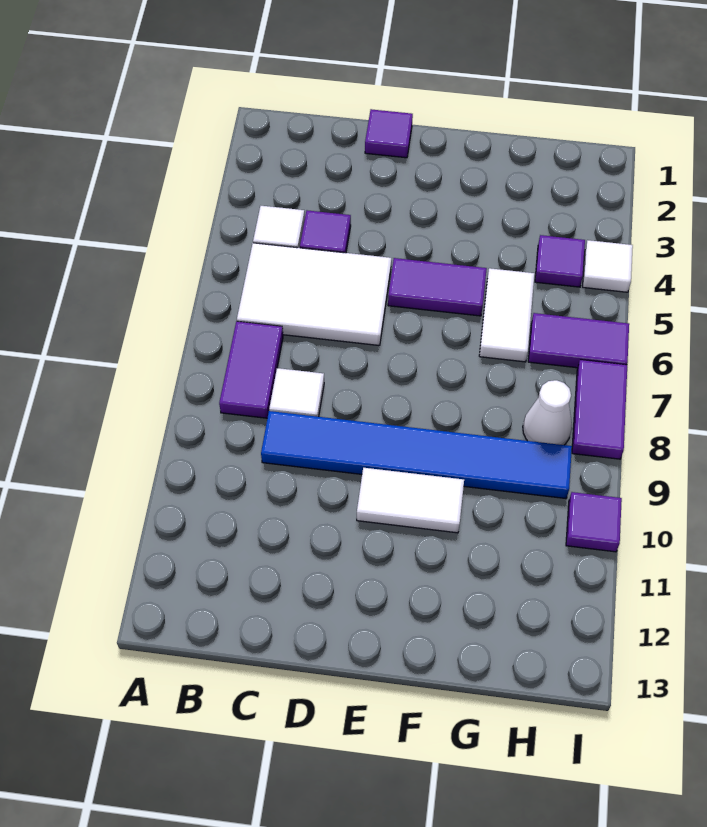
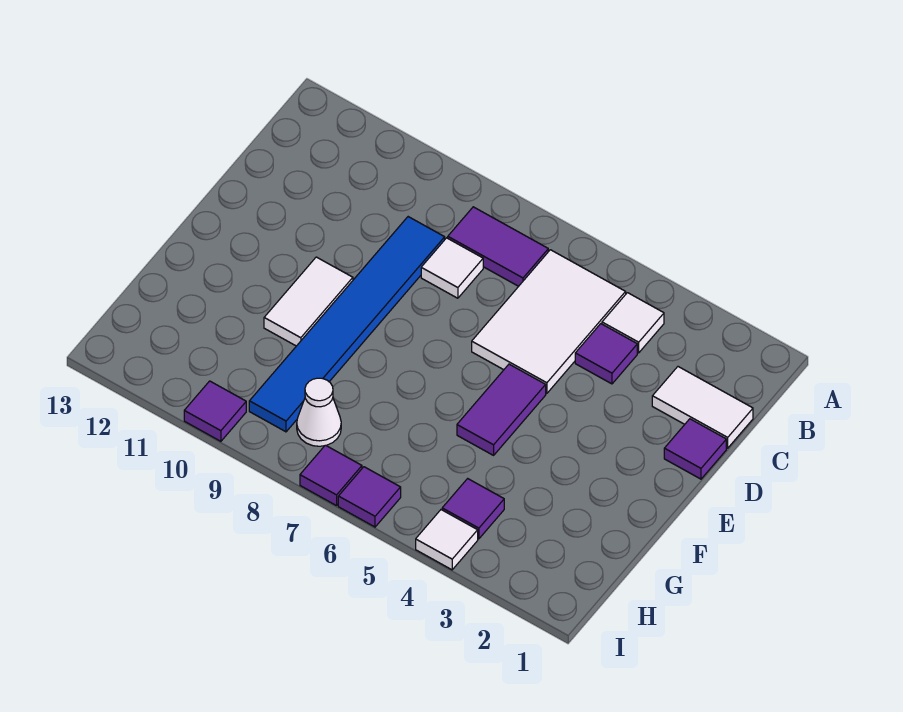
white tile G5:G6 level 1 -> white tile C1:C2 level 1
purple tile H6:I6 level 1 -> purple tile I6 level 1
purple tile I7:I8 level 1 -> purple tile I7 level 1

